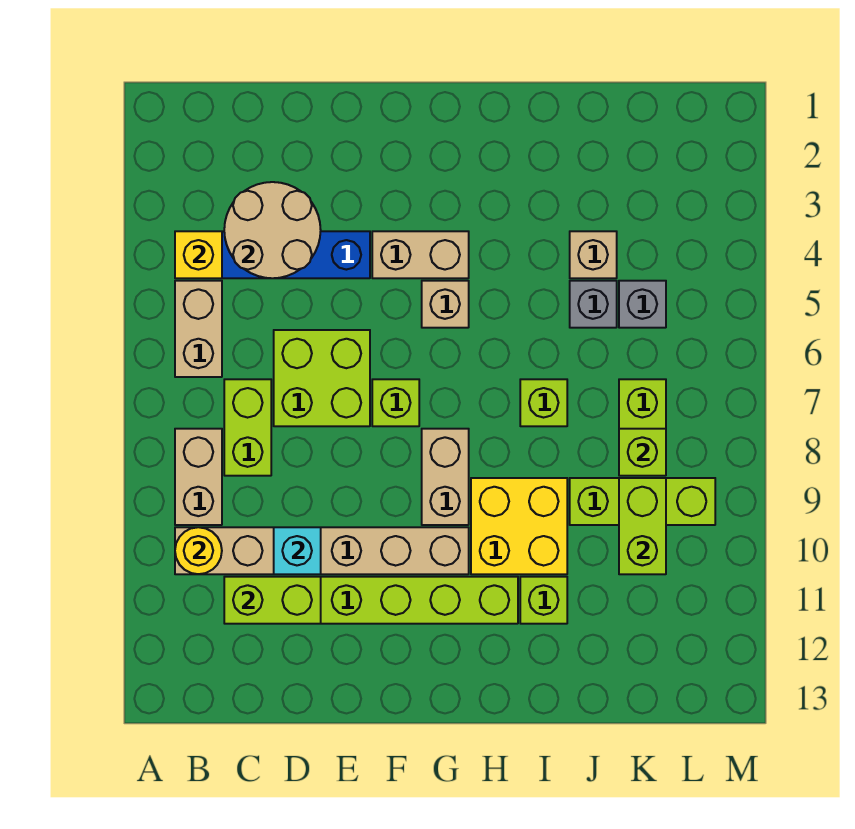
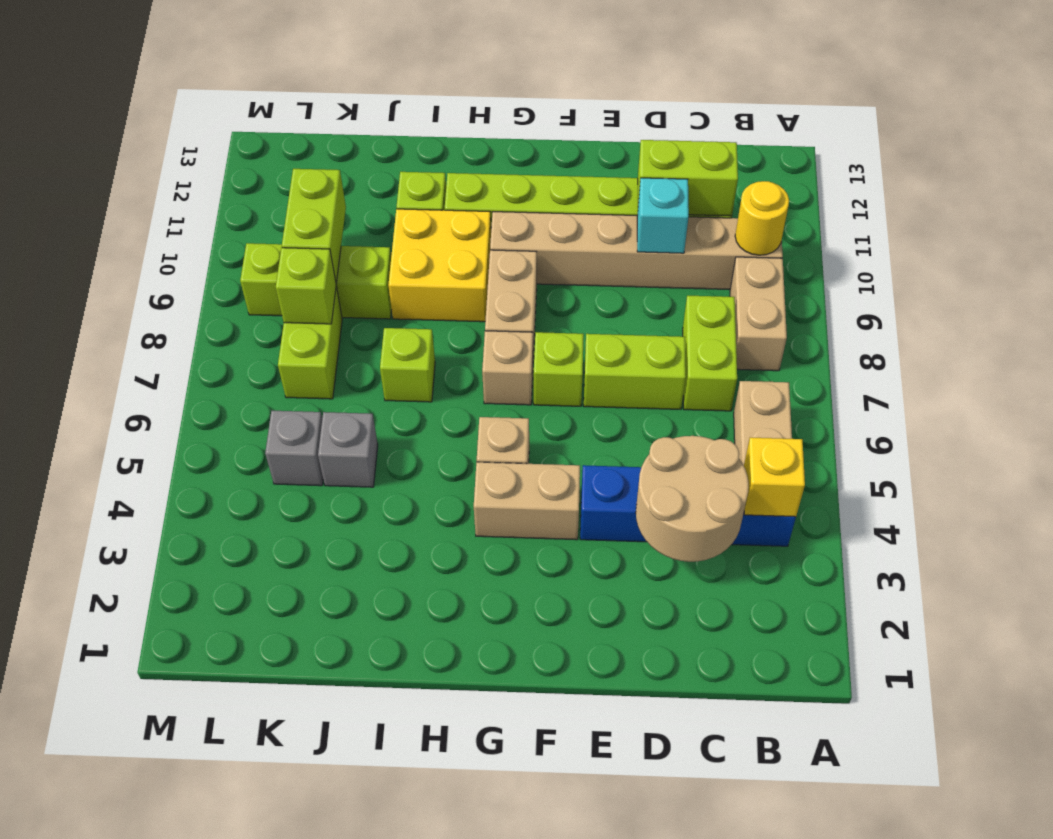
lime brick D6:E7 level 1 -> lime brick D7:E7 level 1
tan brick J4 level 1 -> tan brick G7 level 1

